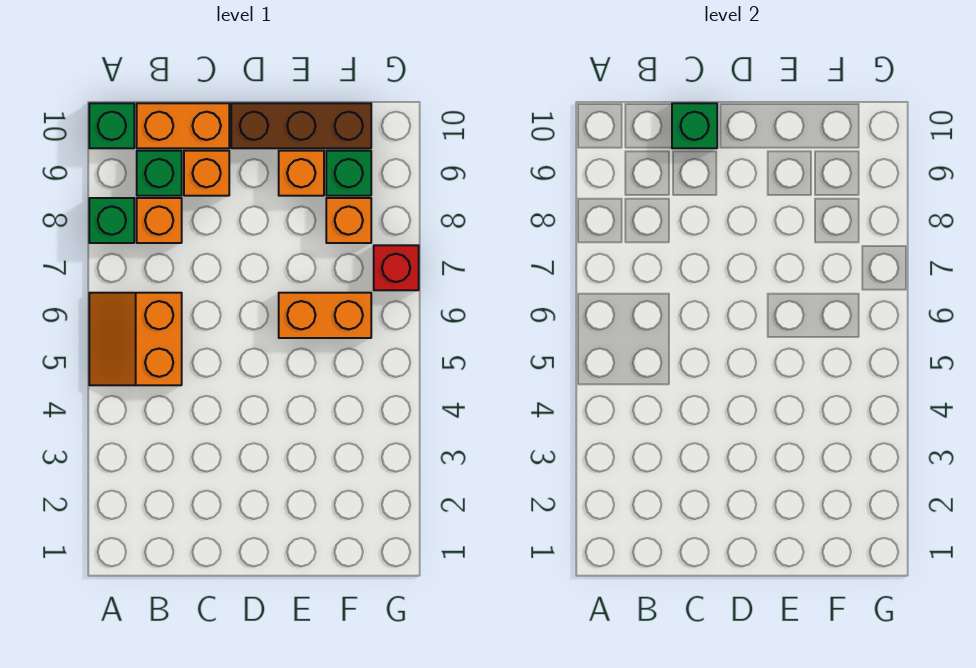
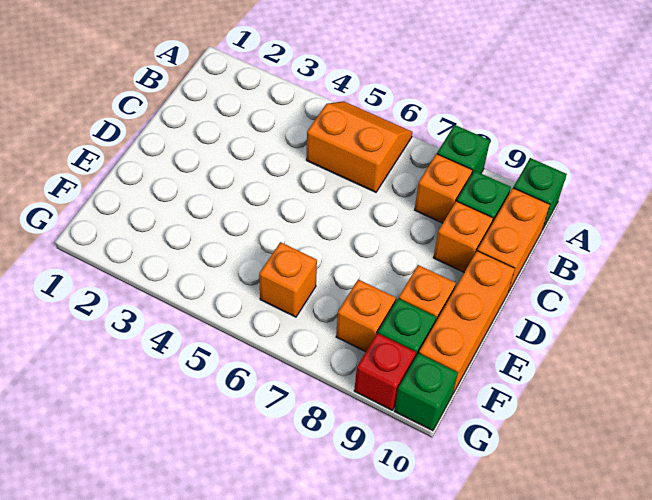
green brick C10 level 2 -> green brick G10 level 1
brown brick D10:F10 level 1 -> orange brick D10:F10 level 1
orange brick E6:F6 level 1 -> orange brick F6 level 1
red brick G7 level 1 -> red brick G9 level 1

